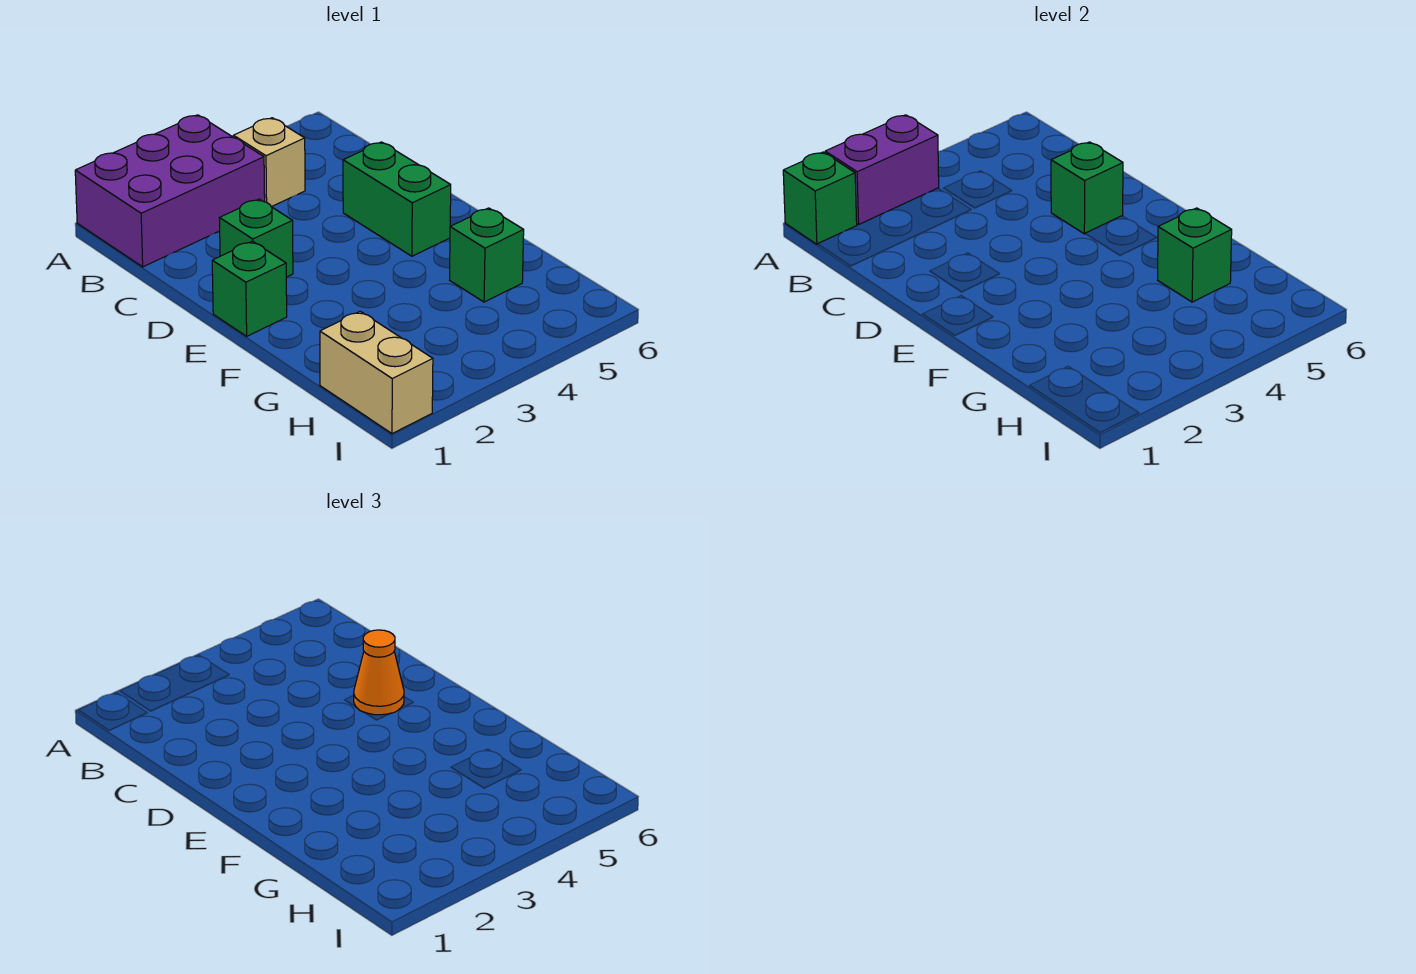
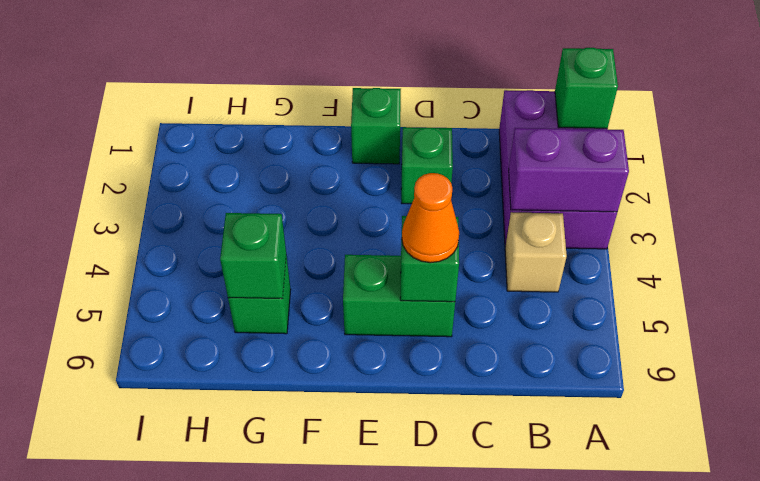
purple brick A2:A3 level 2 -> purple brick A3:B3 level 2
tan brick H1:I1 level 1 -> none

